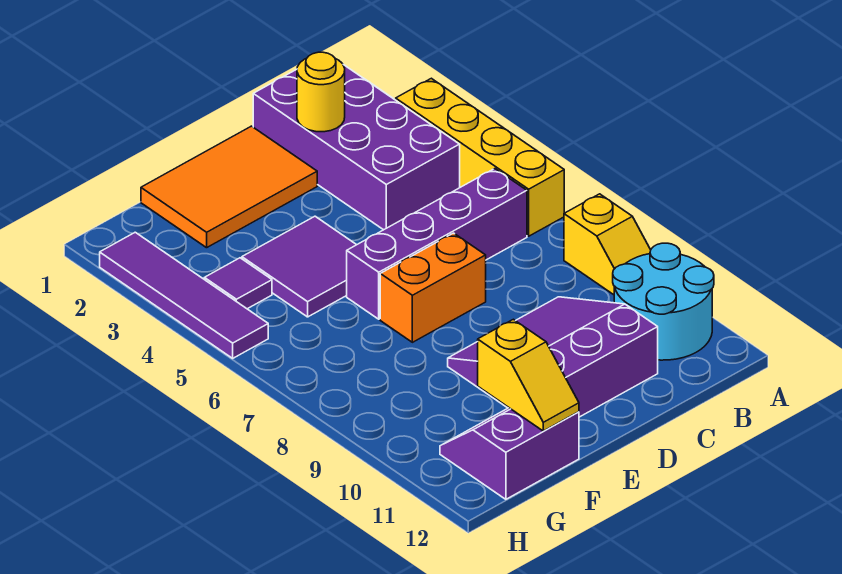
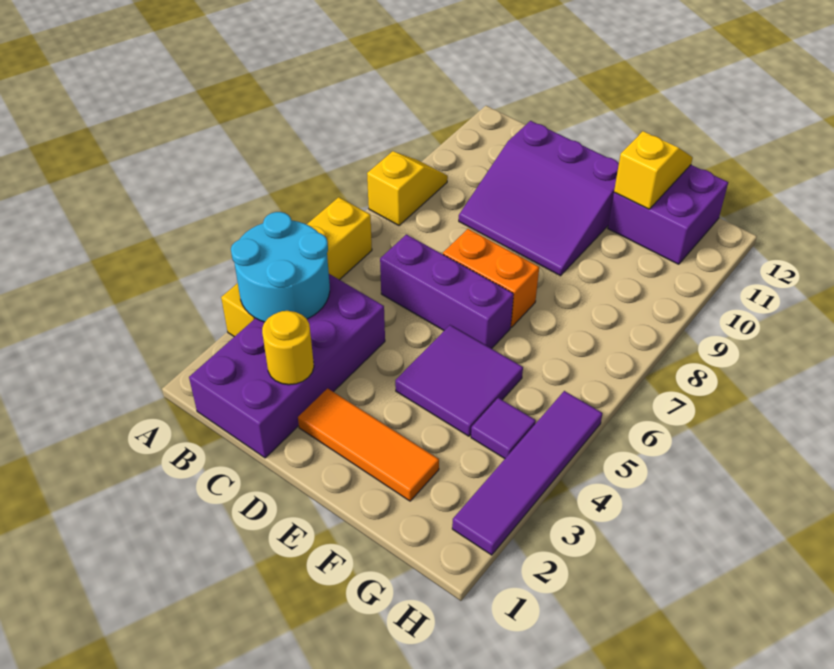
cyan round brick A10:B11 level 1 -> cyan round brick A3:B4 level 2
purple brick B6:E6 level 1 -> purple brick C6:E6 level 1
orange tile D1:F2 level 1 -> orange tile D2:F2 level 1
purple slope F11:G12 level 1 top 12 -> purple brick F11:G12 level 1

